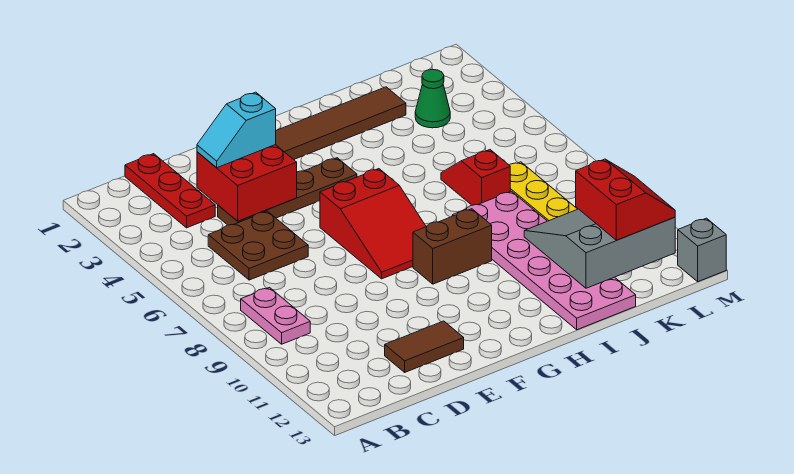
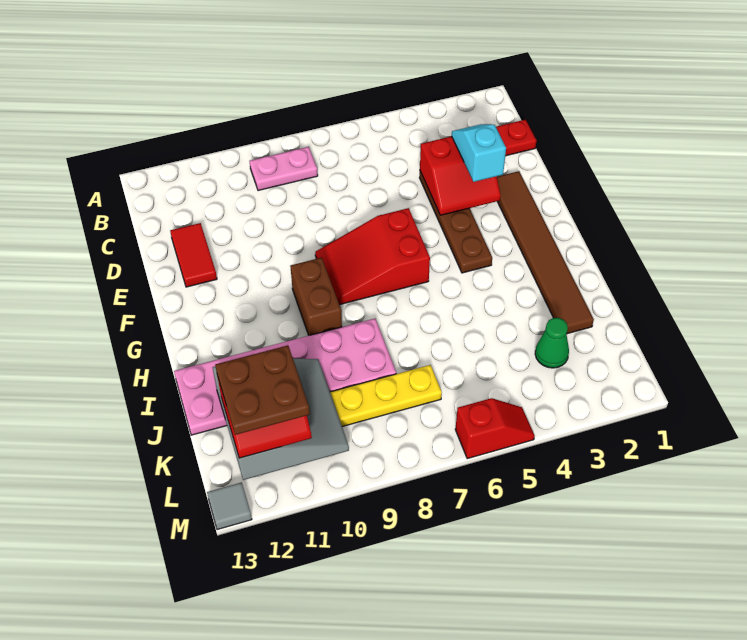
brown plate C5:D6 level 1 -> brown plate K11:L12 level 4
red brick D3:E4 level 2 -> red slope D3:E4 level 2 top D
brown tile D12:E12 level 1 -> red tile D12:E12 level 1
red slope J6:J7 level 1 top 7 -> red slope M5:M6 level 1 top 6
grey brick M13 level 1 -> grey tile M13 level 1

